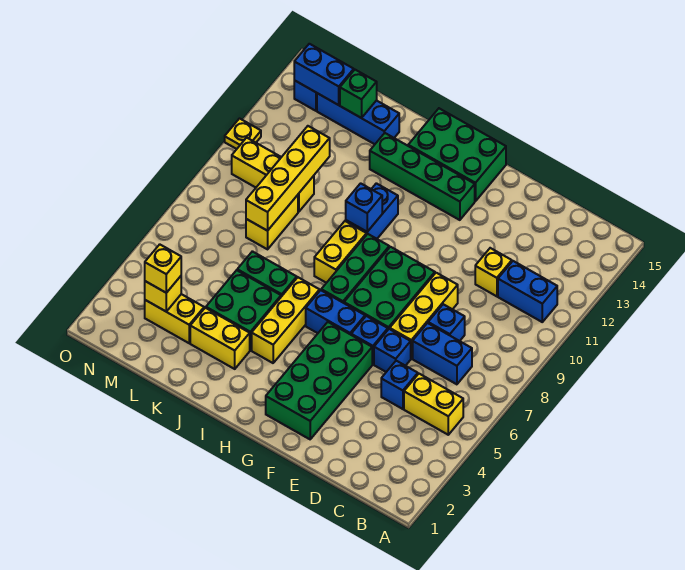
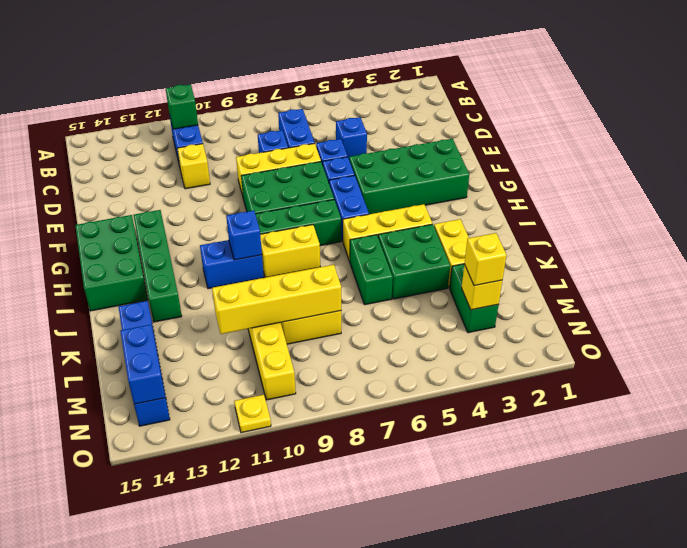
yellow brick B5:C5 level 1 -> none
yellow brick L3:M3 level 1 -> green brick L3:M3 level 1
green brick L14 level 2 -> green brick B11 level 2

